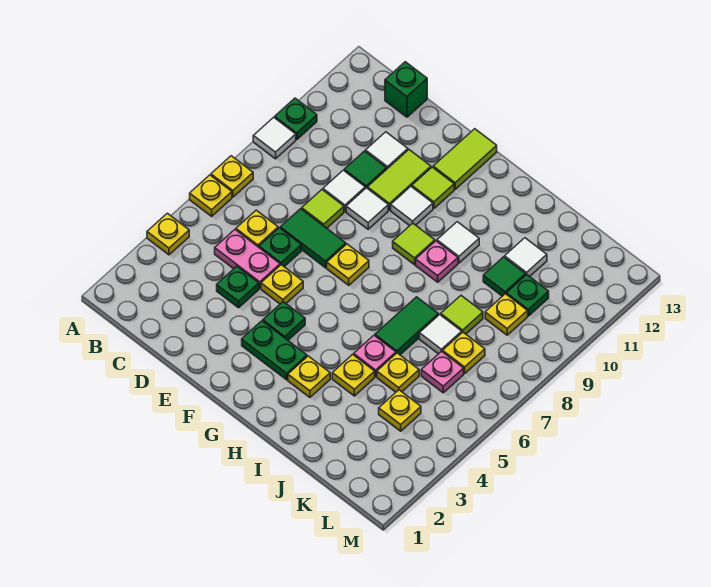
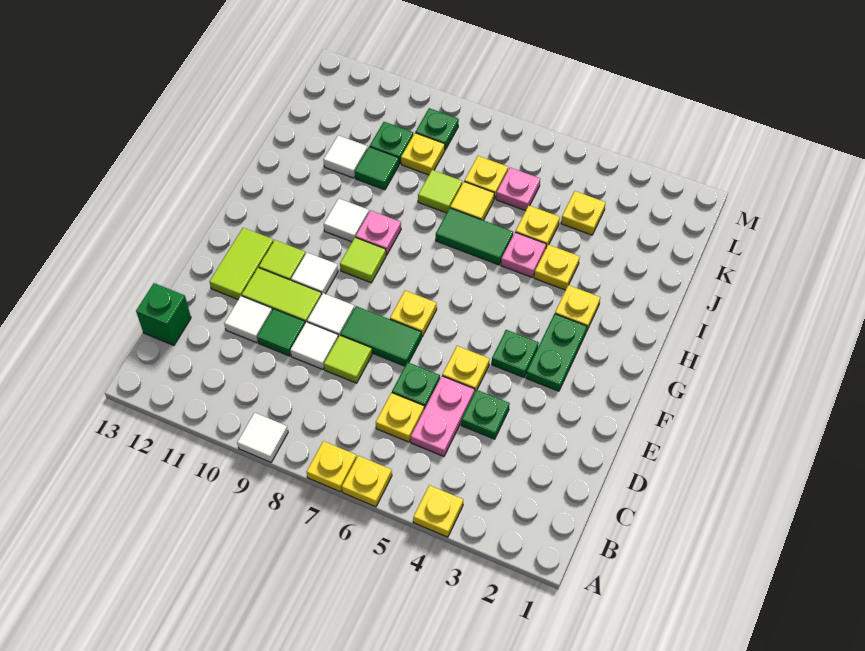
green plate A10 level 1 -> green plate L9 level 1
green tile D7:E7 level 1 -> green tile E7:E8 level 1
lime tile F12:F13 level 1 -> lime tile E12:F12 level 1
white tile J7 level 1 -> yellow tile J7 level 1

